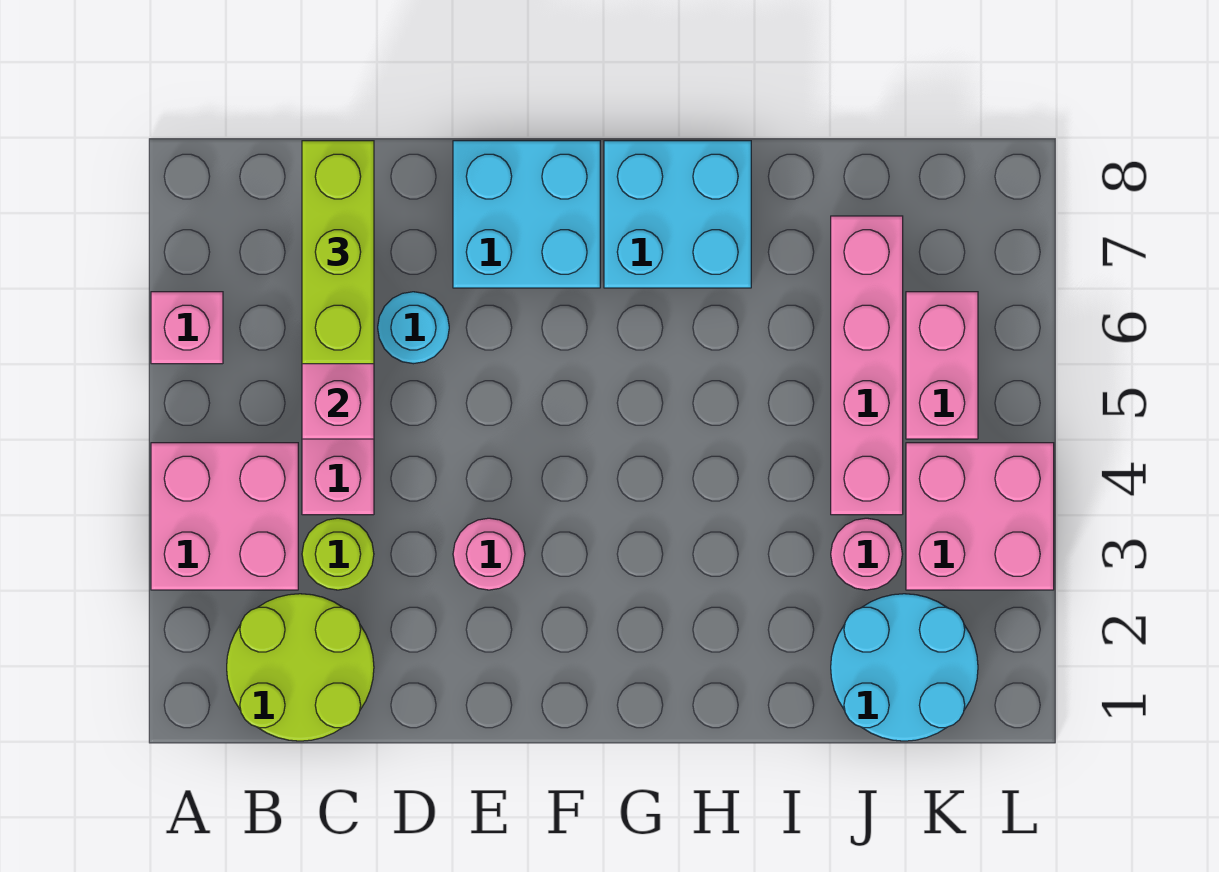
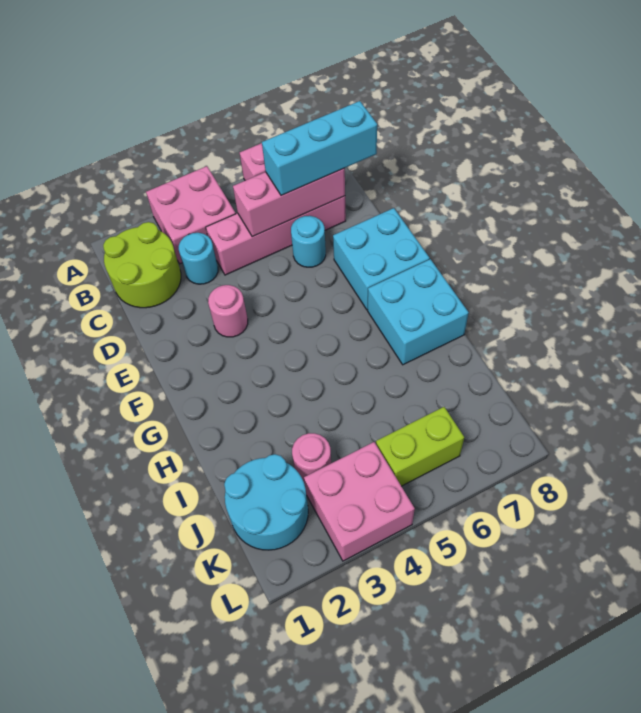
lime round brick C3 level 1 -> cyan round brick C3 level 1
lime brick C6:C8 level 3 -> cyan brick C6:C8 level 3
pink brick J4:J7 level 1 -> none
pink brick K5:K6 level 1 -> lime brick K5:K6 level 1

